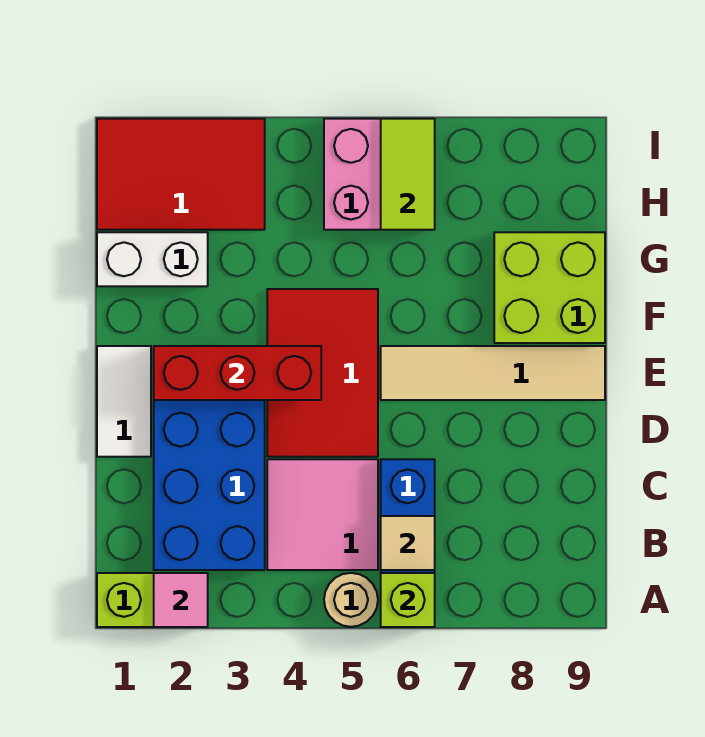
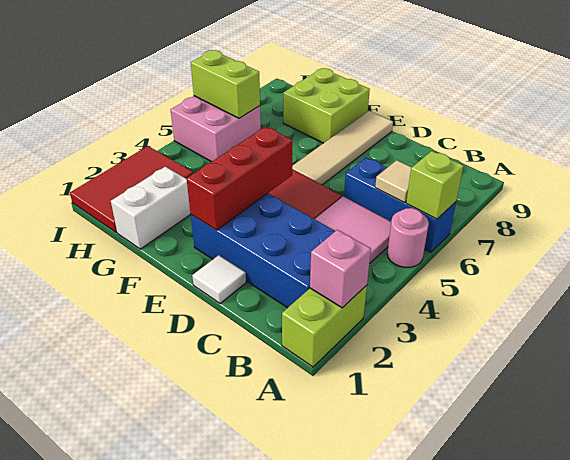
pink tile A2 level 2 -> pink brick A2 level 2
tan round brick A5 level 1 -> pink round brick A5 level 1
white tile D1:E1 level 1 -> white tile D1 level 1
lime tile H6:I6 level 2 -> lime brick H6:I6 level 2

